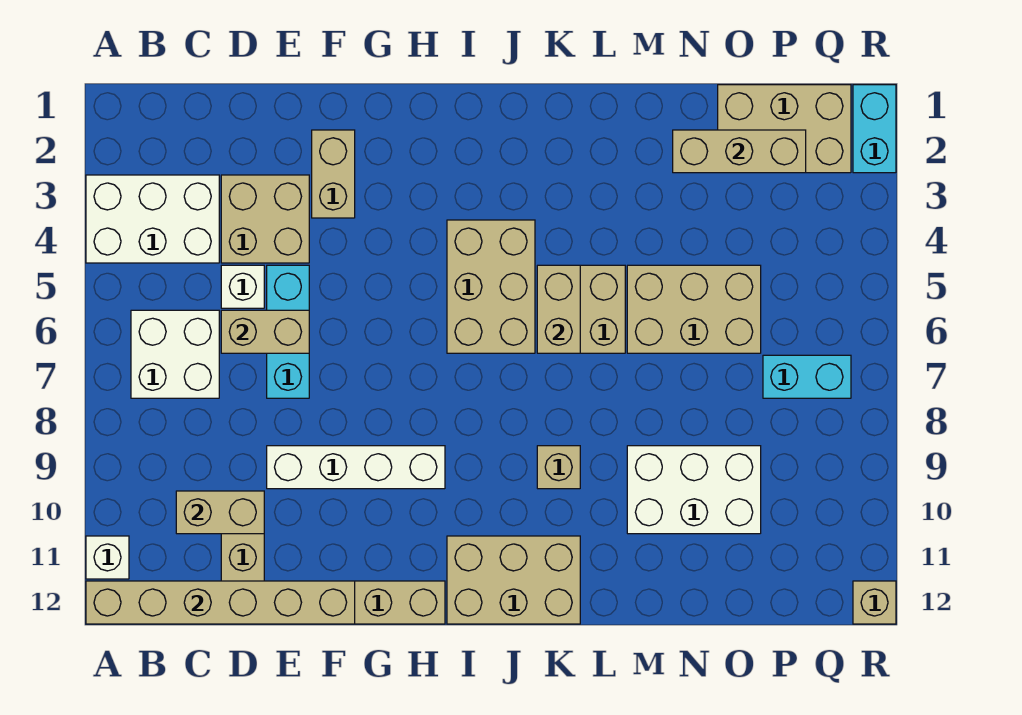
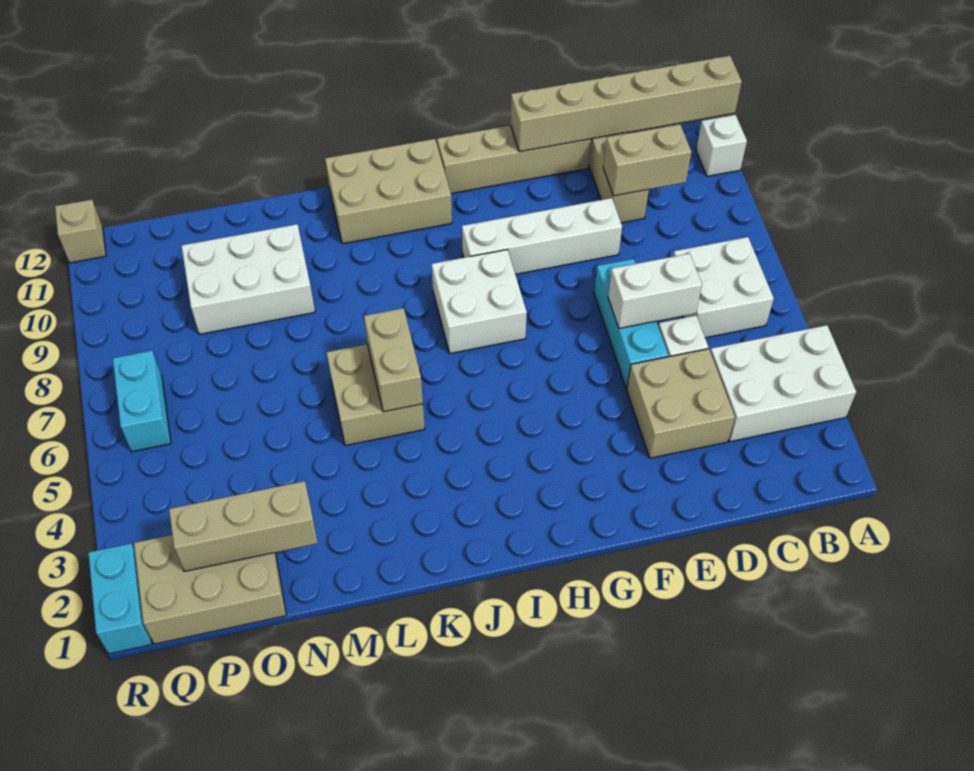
tan brick D6:E6 level 2 -> white brick D6:E6 level 2
tan brick F2:F3 level 1 -> none
none -> white brick H7:I8 level 1
tan brick I4:J6 level 1 -> none
tan brick K9 level 1 -> none
tan brick M5:O6 level 1 -> none
cyan brick P7:Q7 level 1 -> cyan brick Q6:Q7 level 1

